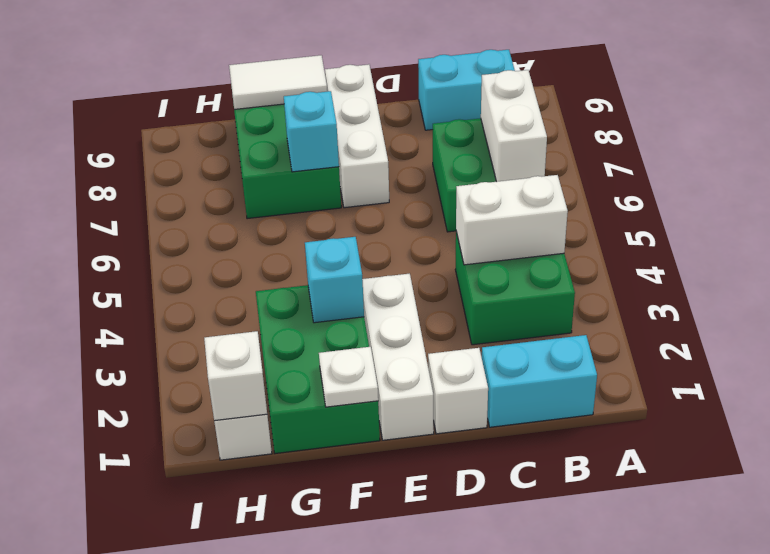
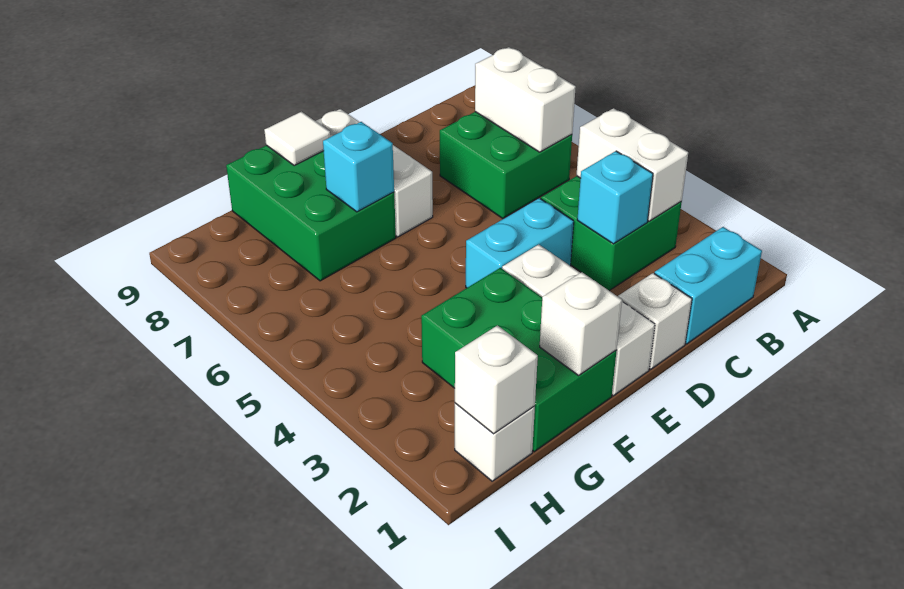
white brick B4:C4 level 2 -> white brick B3:B4 level 2
cyan brick B9:C9 level 1 -> cyan brick D4:E4 level 1
white plate F1 level 2 -> white brick F1 level 2
cyan brick F3 level 2 -> cyan brick C3 level 2
white tile F9:G9 level 2 -> white tile F9 level 2

